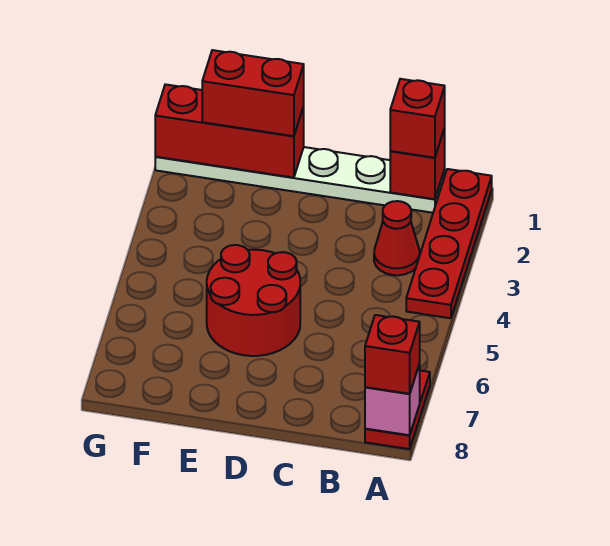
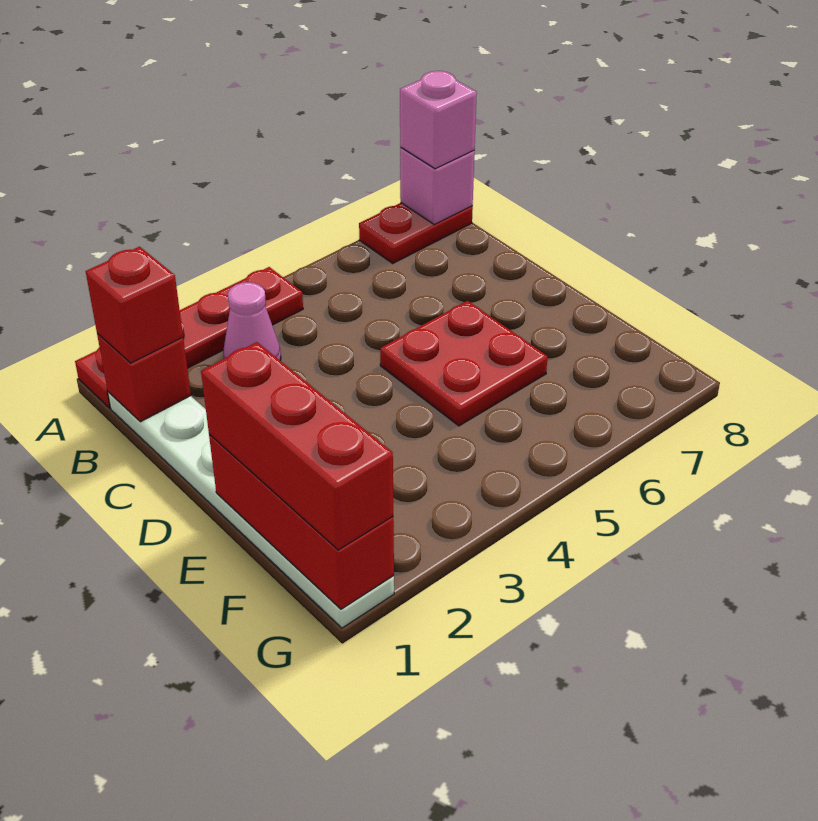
red brick A8 level 3 -> pink brick A8 level 3
red cone B3 level 1 -> pink cone B3 level 1
red round brick D5:E6 level 1 -> red plate D5:E6 level 1
red brick E1:F1 level 3 -> red brick E1:G1 level 3

